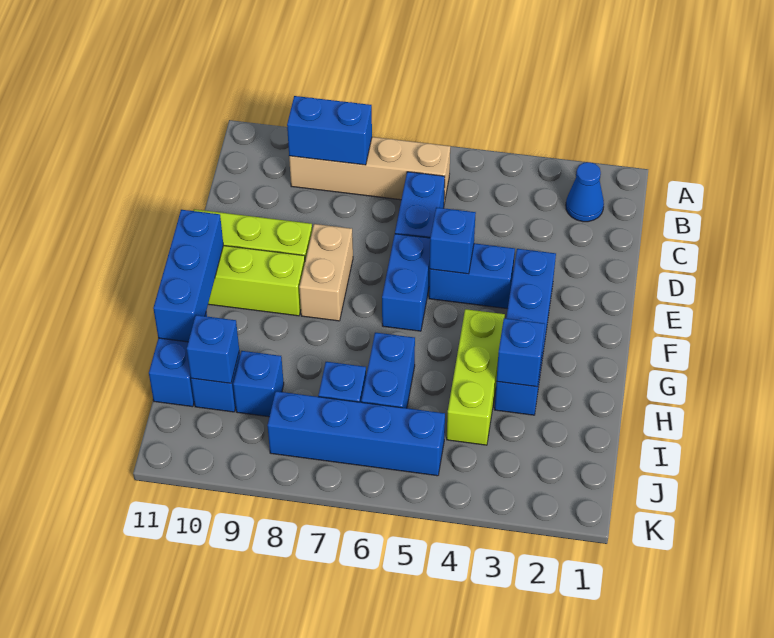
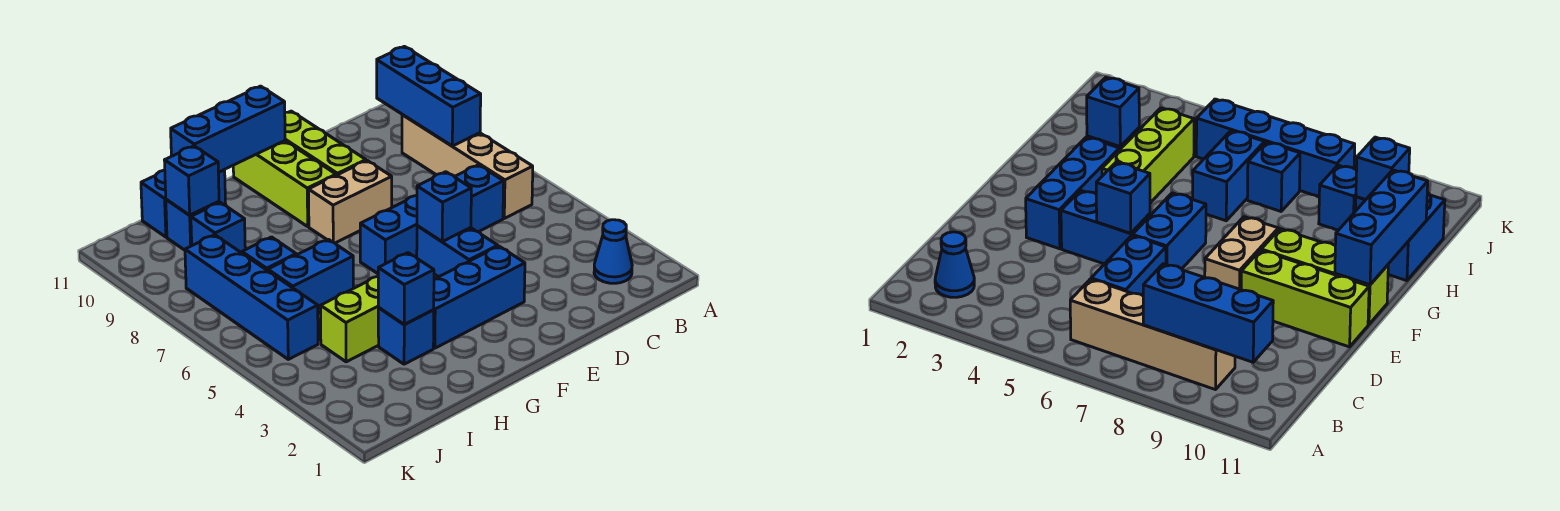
blue brick B8:B9 level 2 -> blue brick B8:B10 level 2

